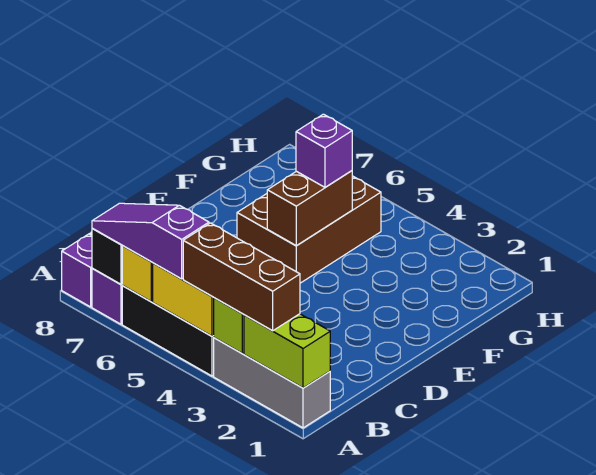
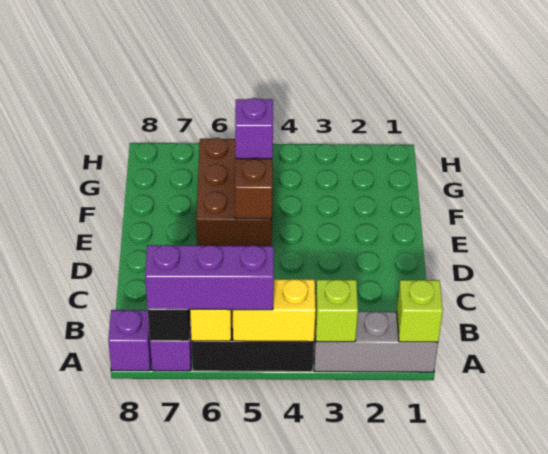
lime brick A1:A2 level 2 -> lime brick A1 level 2
brown brick A2:A4 level 3 -> none
purple slope A5:A7 level 3 top 5 -> purple brick A5:A7 level 3

